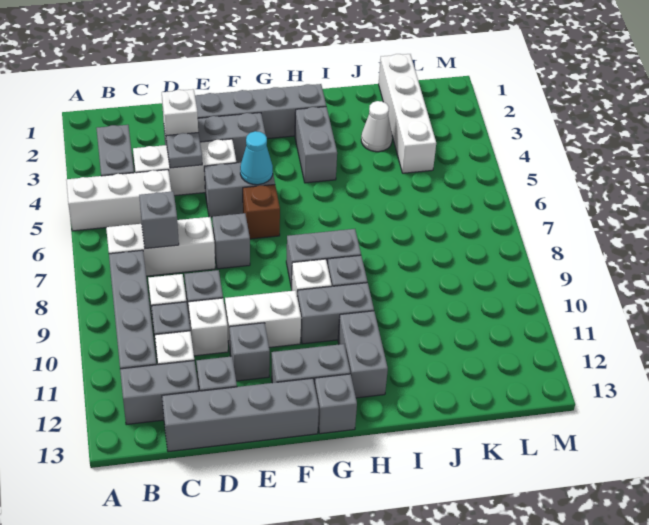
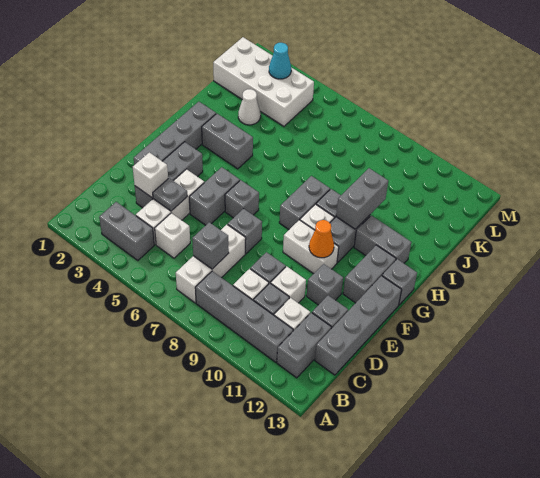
white brick A5:C5 level 1 -> white brick C5 level 1
white brick E10:F10 level 1 -> white brick F9:F10 level 1
cyan cone F5 level 2 -> cyan cone L3 level 2
brown brick F6 level 1 -> grey brick F6 level 1
none -> orange cone F10 level 2
none -> grey brick H10:I10 level 2
white brick K1:K4 level 1 -> white brick K1:L4 level 1

